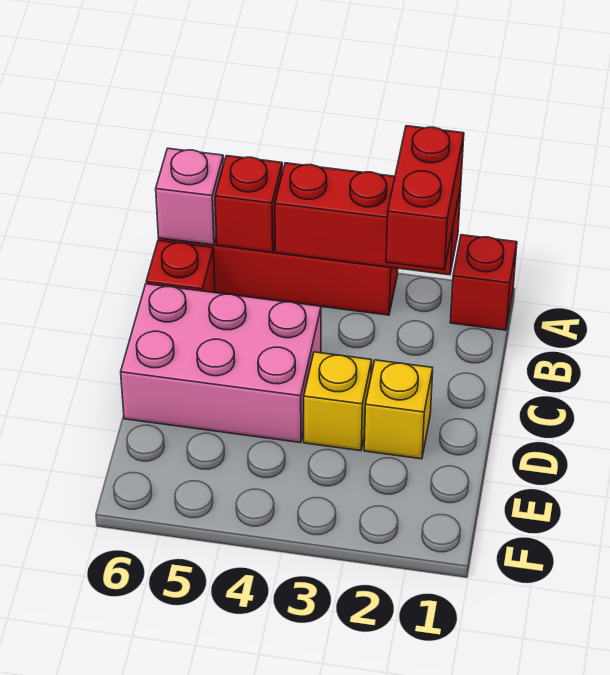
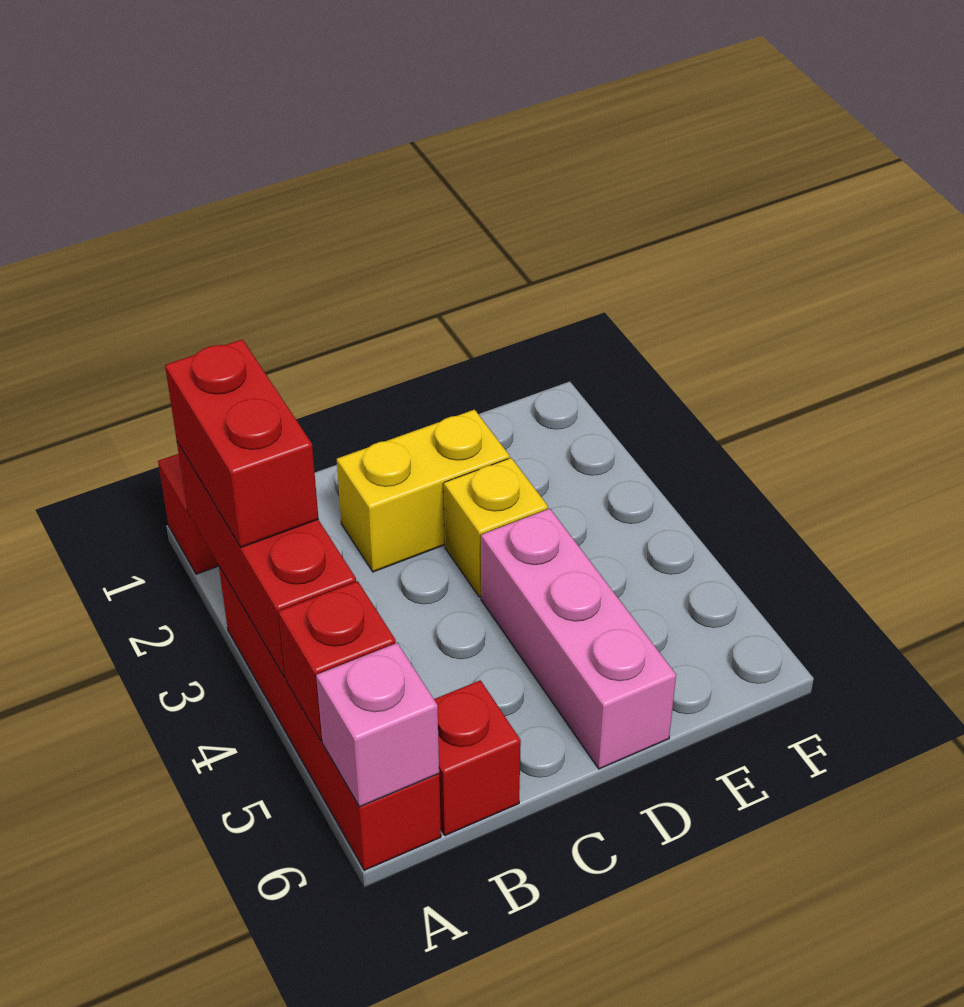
red brick A2:B2 level 3 -> red brick A2:A3 level 3
pink brick C4:D6 level 1 -> pink brick D4:D6 level 1
yellow brick D2 level 1 -> yellow brick C2:D2 level 1

